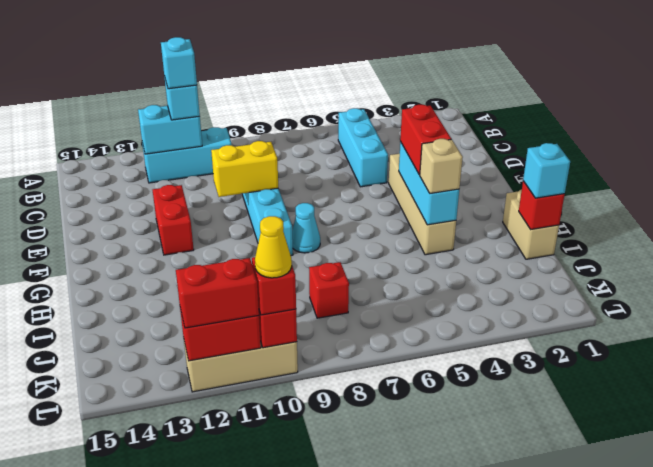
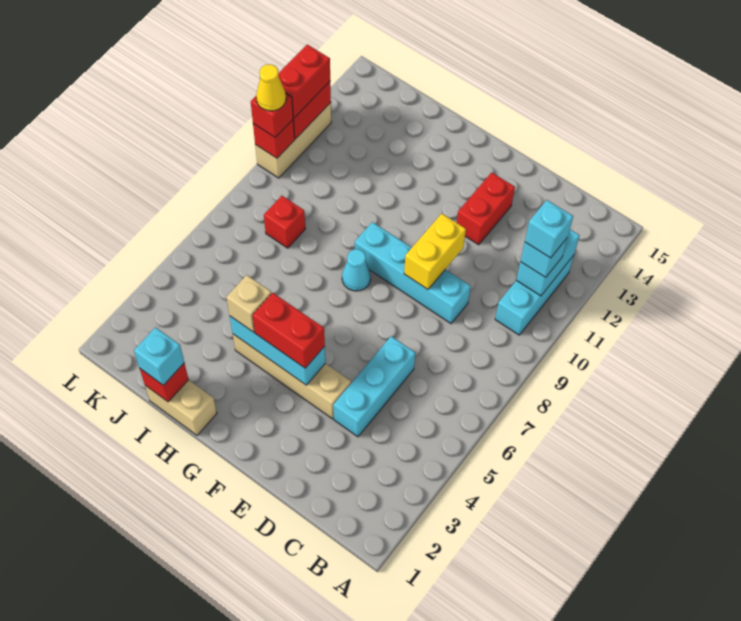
cyan brick B5:D5 level 1 -> cyan brick D4:D6 level 1
red brick E12:F12 level 1 -> red brick E12:E13 level 1

